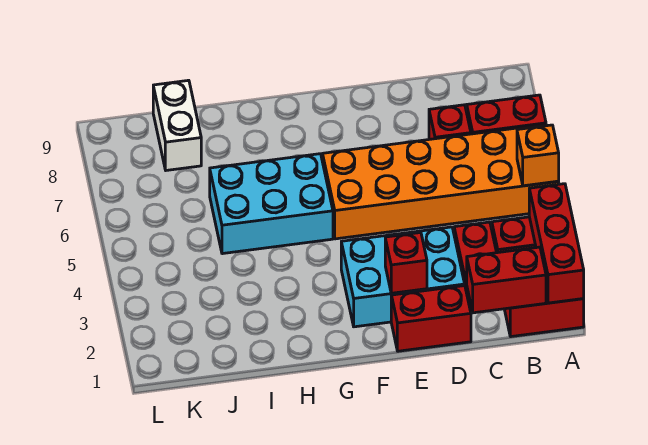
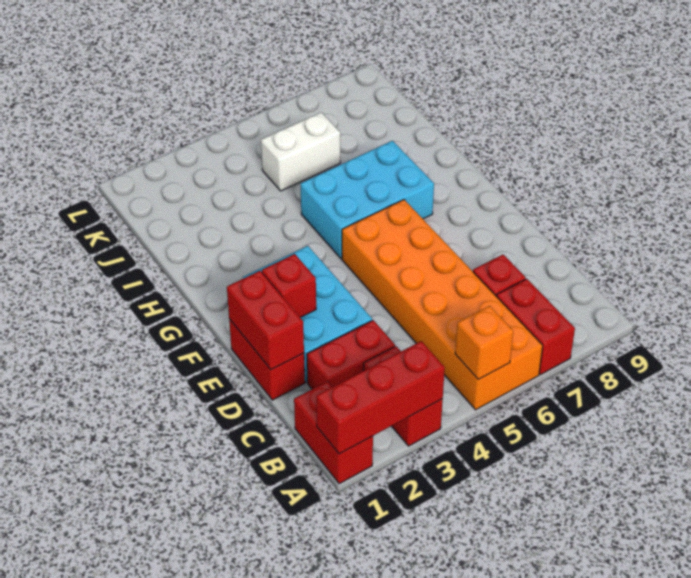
red brick B1:C1 level 2 -> red brick D1:E1 level 2
cyan brick G5:I6 level 1 -> cyan brick G5:H7 level 1
white brick J8:J9 level 1 -> white brick J5:J6 level 1

